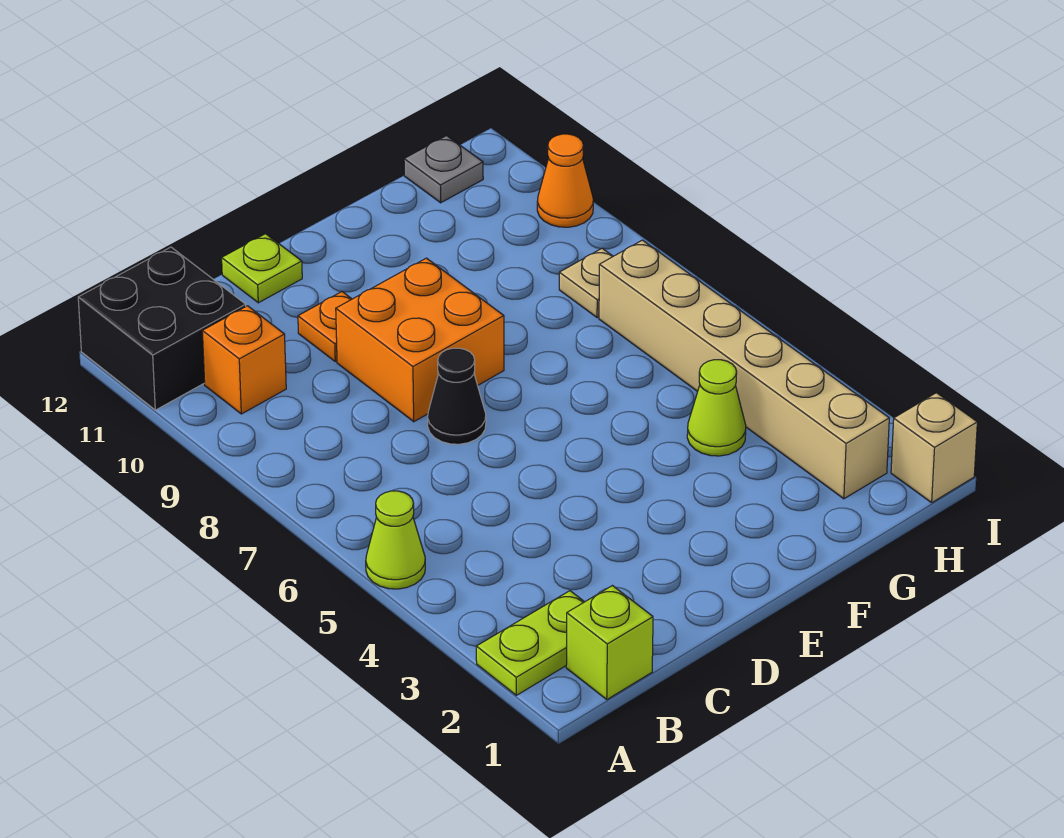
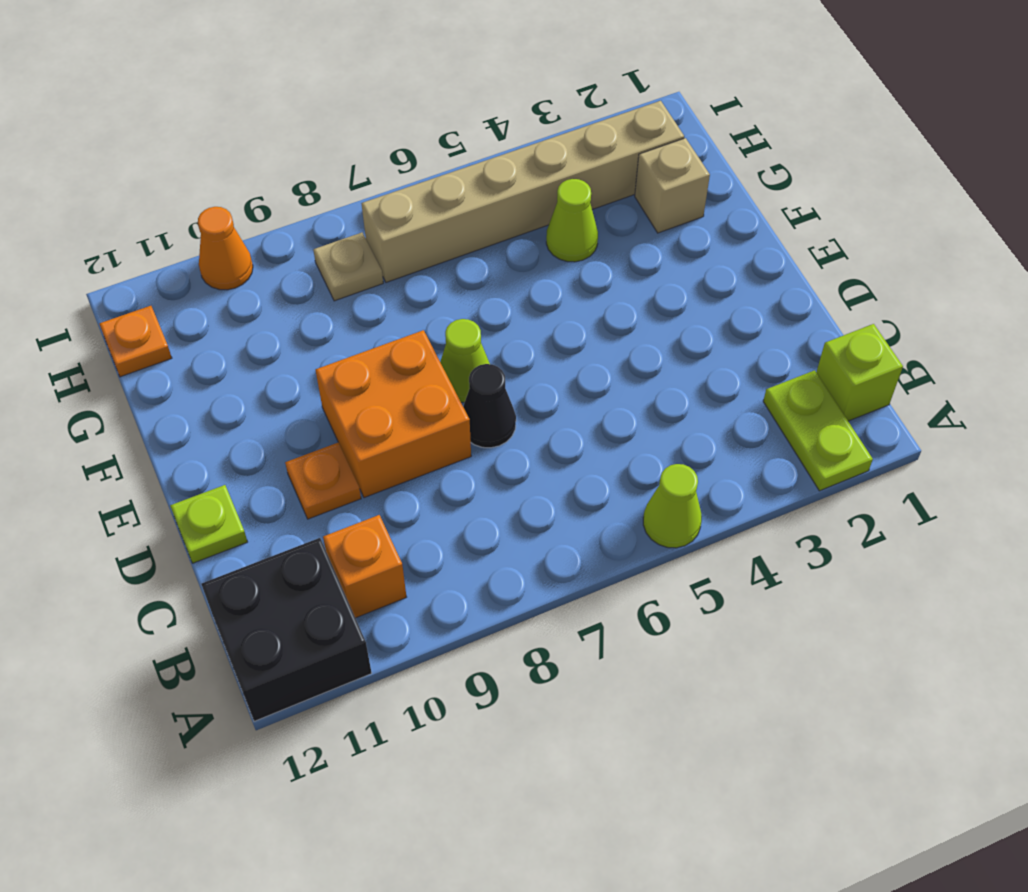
none -> lime cone E7 level 1
grey plate H12 level 1 -> orange plate H12 level 1
tan brick I1 level 1 -> tan brick G2 level 1

